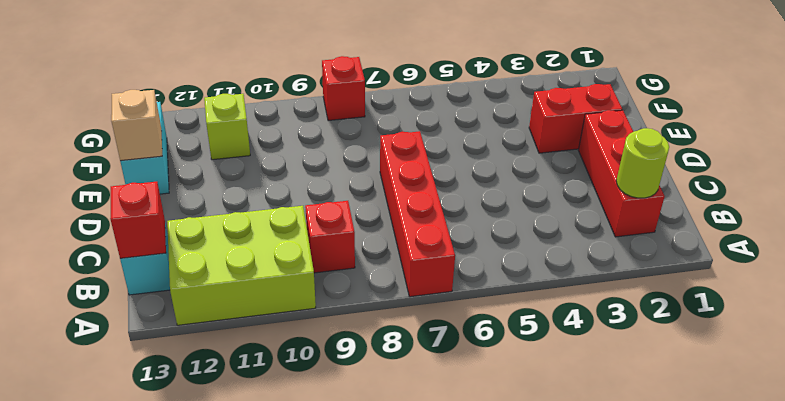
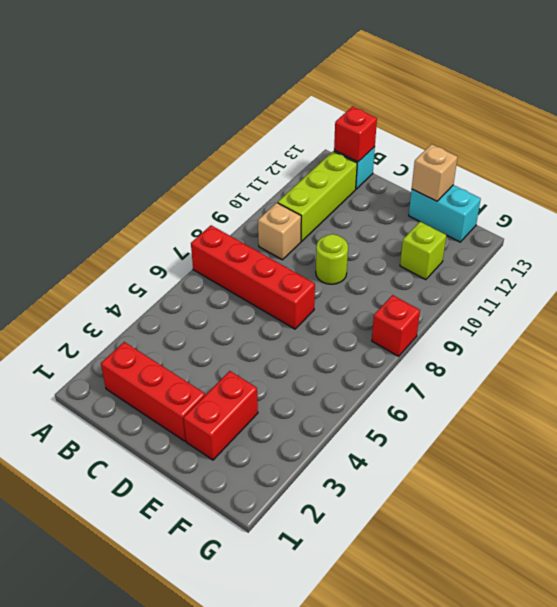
lime brick A10:B12 level 1 -> lime brick B10:B12 level 1
lime round brick B2 level 2 -> lime round brick D9 level 1
red brick B9 level 1 -> tan brick B9 level 1

